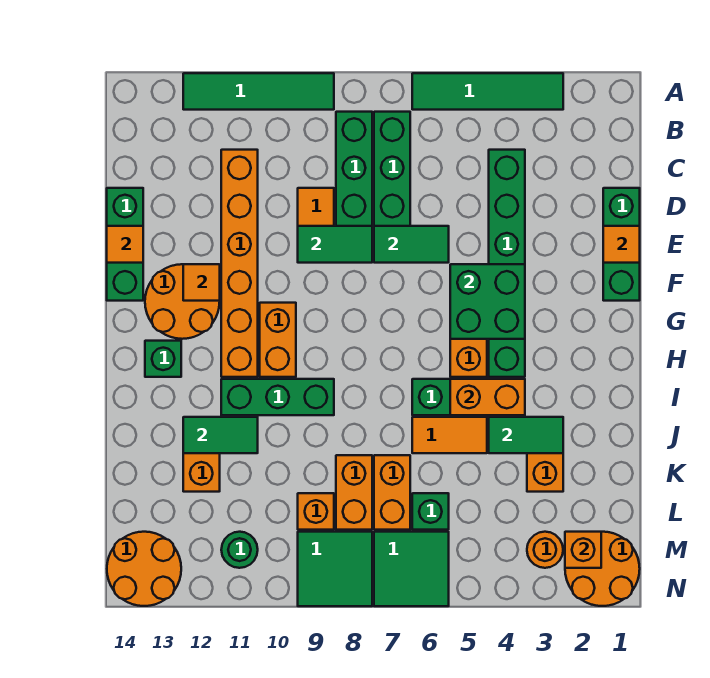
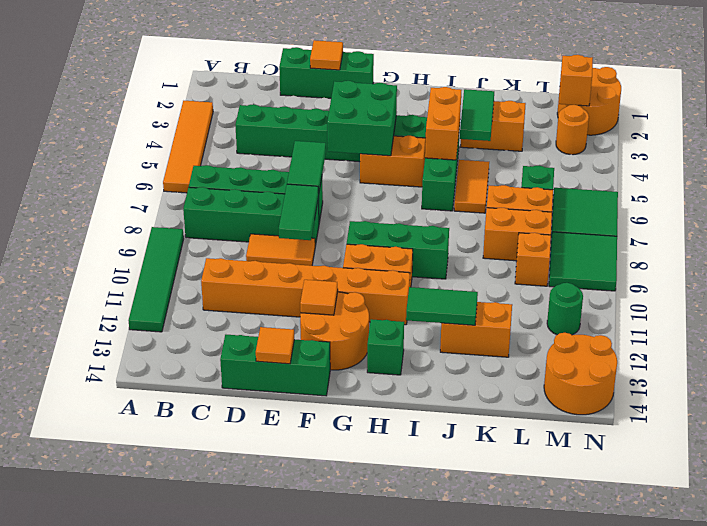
green tile A3:A6 level 1 -> orange tile A3:A6 level 1
green brick I9:I11 level 1 -> green brick G9:I9 level 1
green tile J11:J12 level 2 -> green tile I12:J12 level 2

